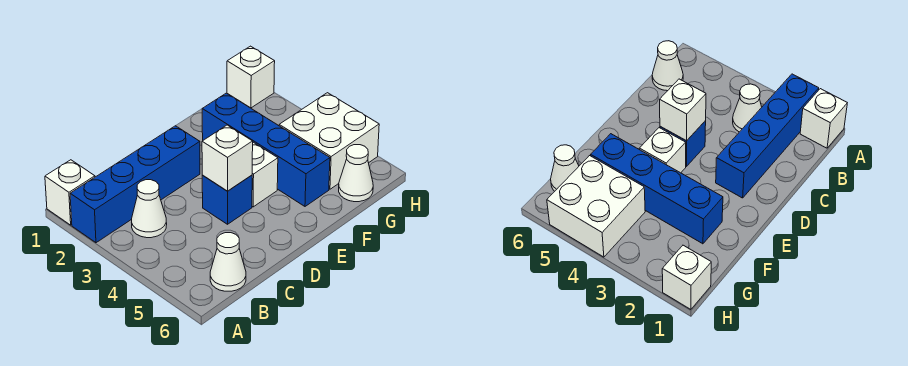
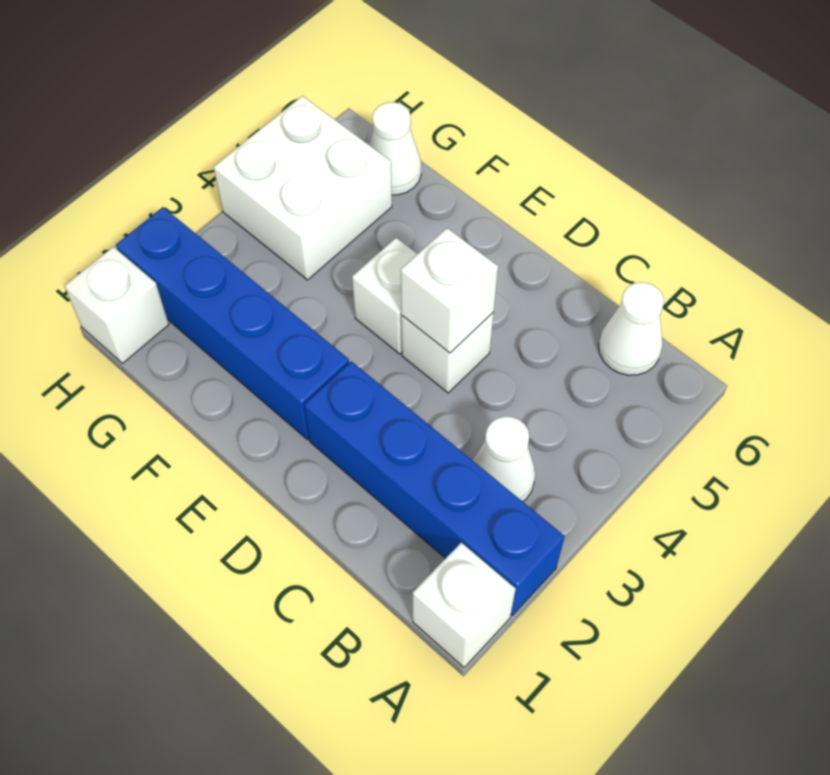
blue brick D4 level 1 -> white brick D4 level 1
blue brick F2:F5 level 1 -> blue brick E2:H2 level 1

